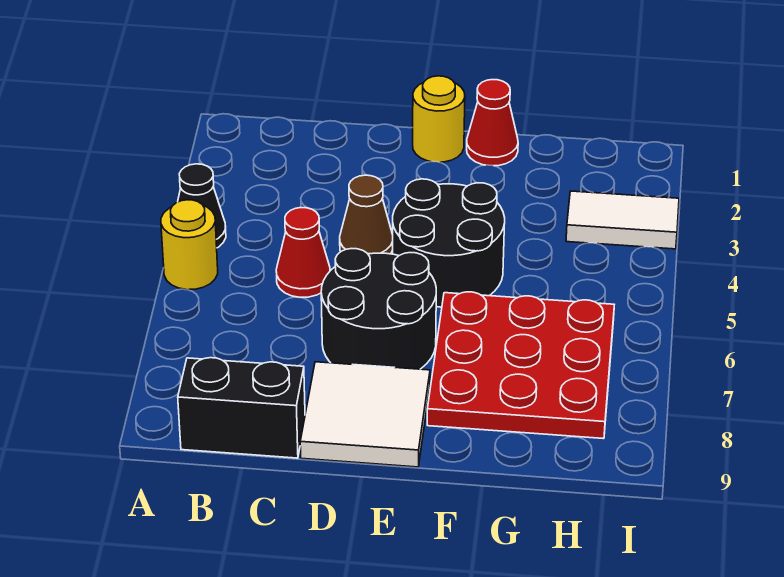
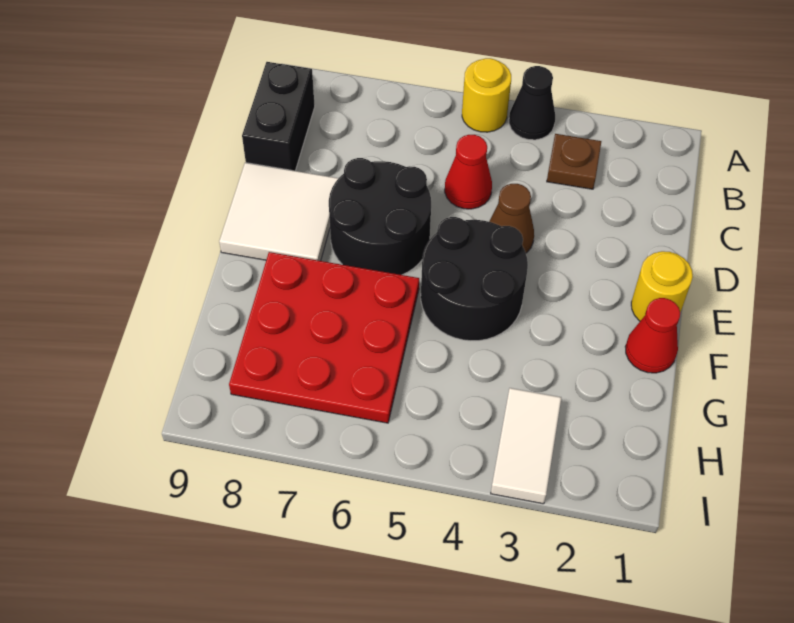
none -> brown plate B3 level 1

